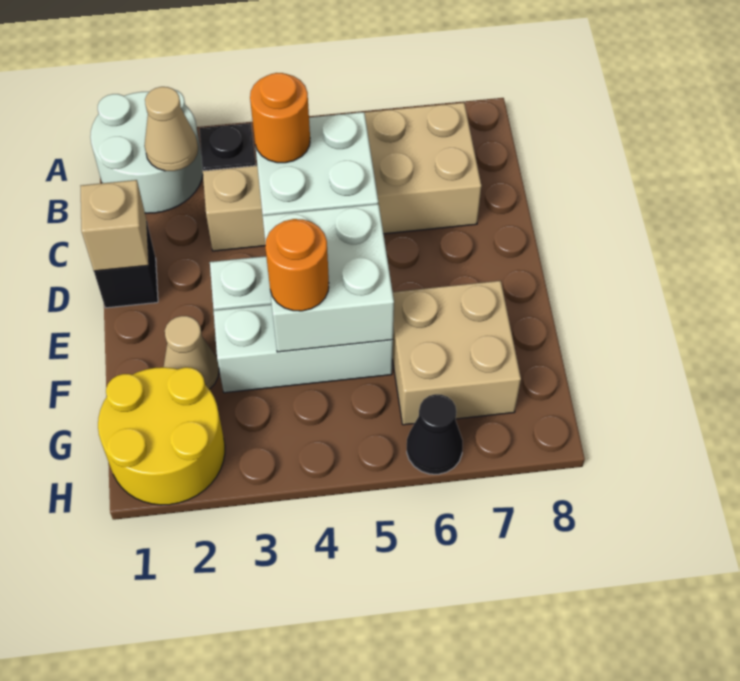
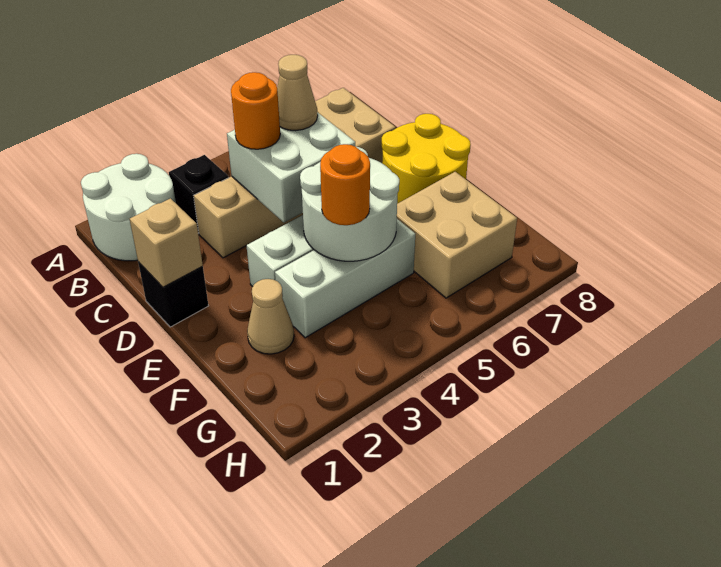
tan cone B2 level 2 -> tan cone C5 level 3
white brick E4:F5 level 2 -> white round brick E4:F5 level 2
yellow round brick G1:H2 level 1 -> yellow round brick D7:E8 level 1
black cone H6 level 1 -> none

